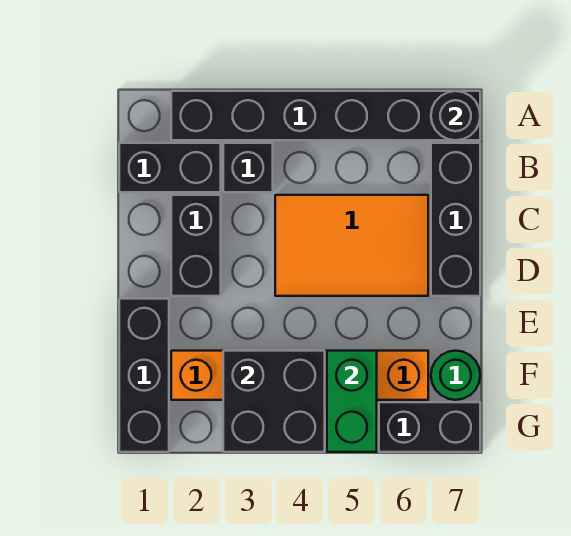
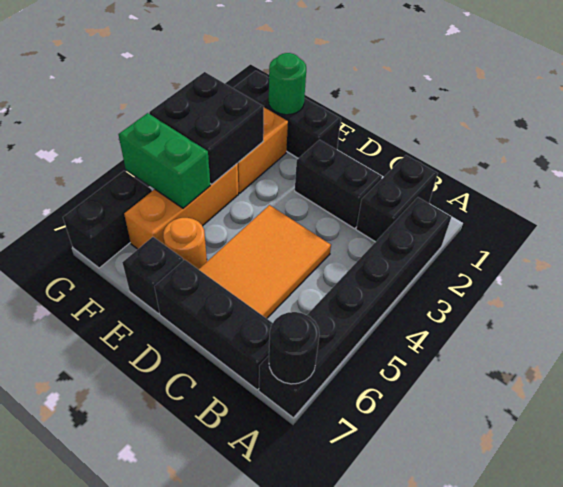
black brick B3 level 1 -> black brick E7 level 1
none -> orange round brick E6 level 1
green round brick F7 level 1 -> green round brick F1 level 2

